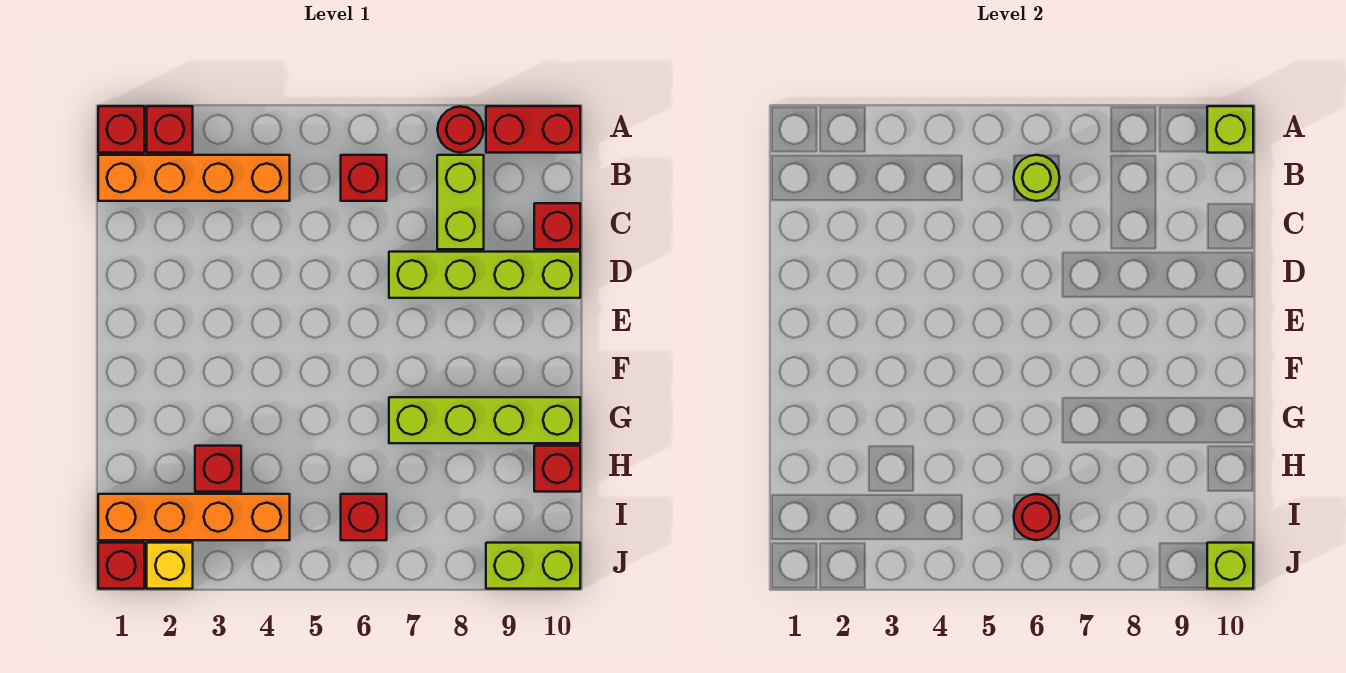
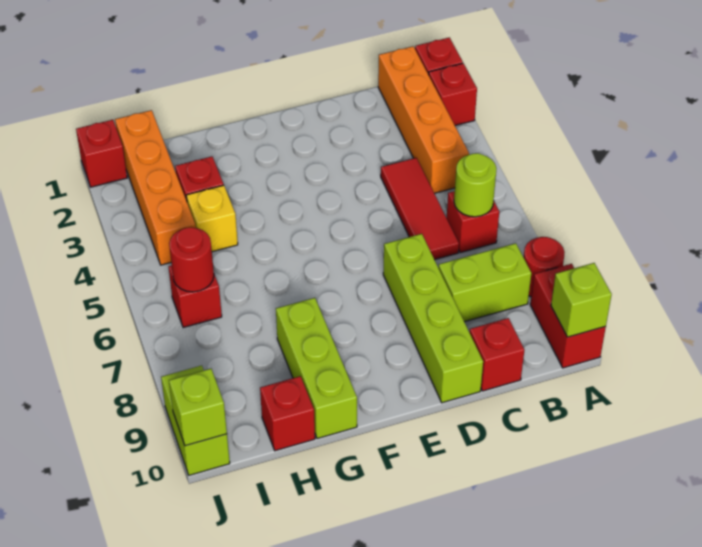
none -> red tile C4:C6 level 1
lime brick G7:G10 level 1 -> lime brick G8:G10 level 1
yellow brick J2 level 1 -> yellow brick H4 level 1

